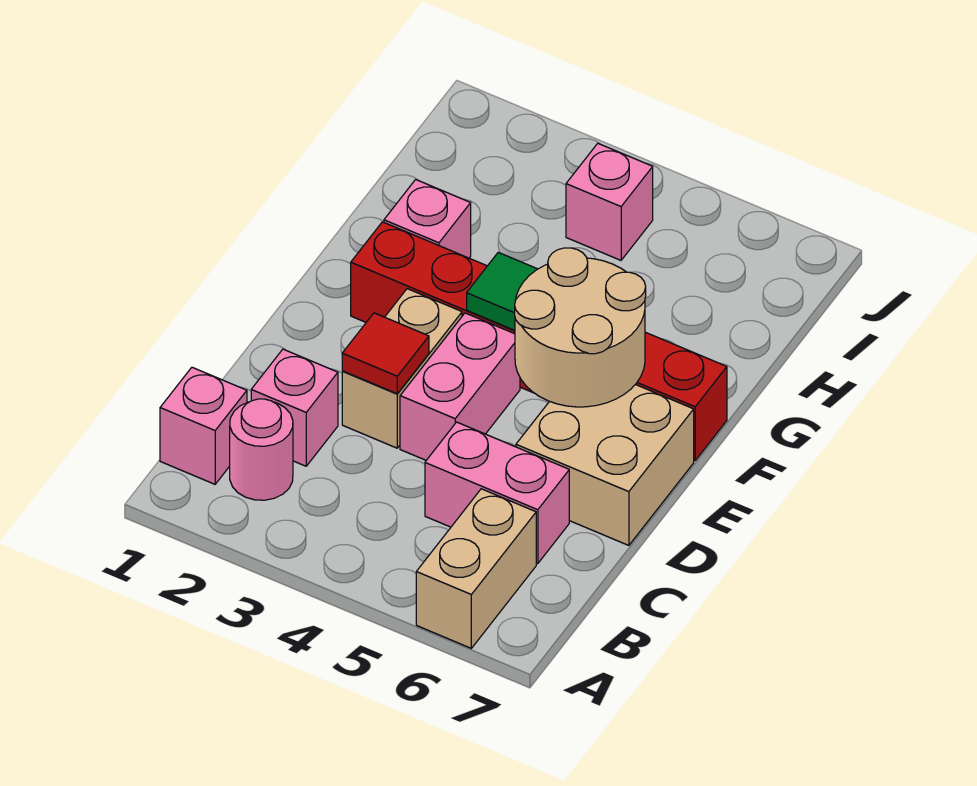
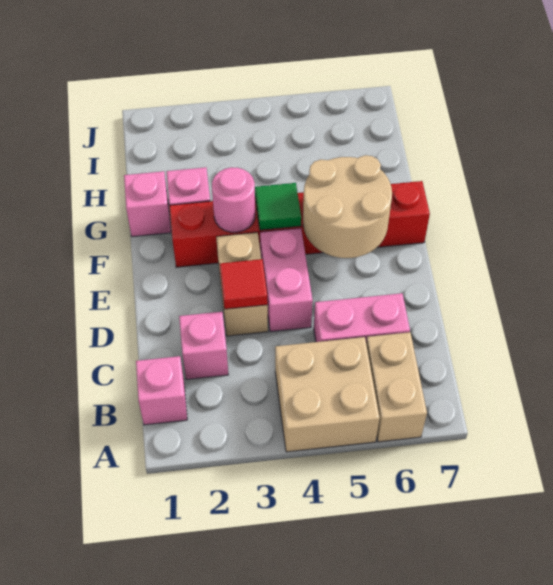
pink round brick B2 level 1 -> pink round brick F3 level 2
tan brick D6:E7 level 1 -> tan brick A4:B5 level 1
pink brick I4 level 1 -> pink brick G1 level 1

